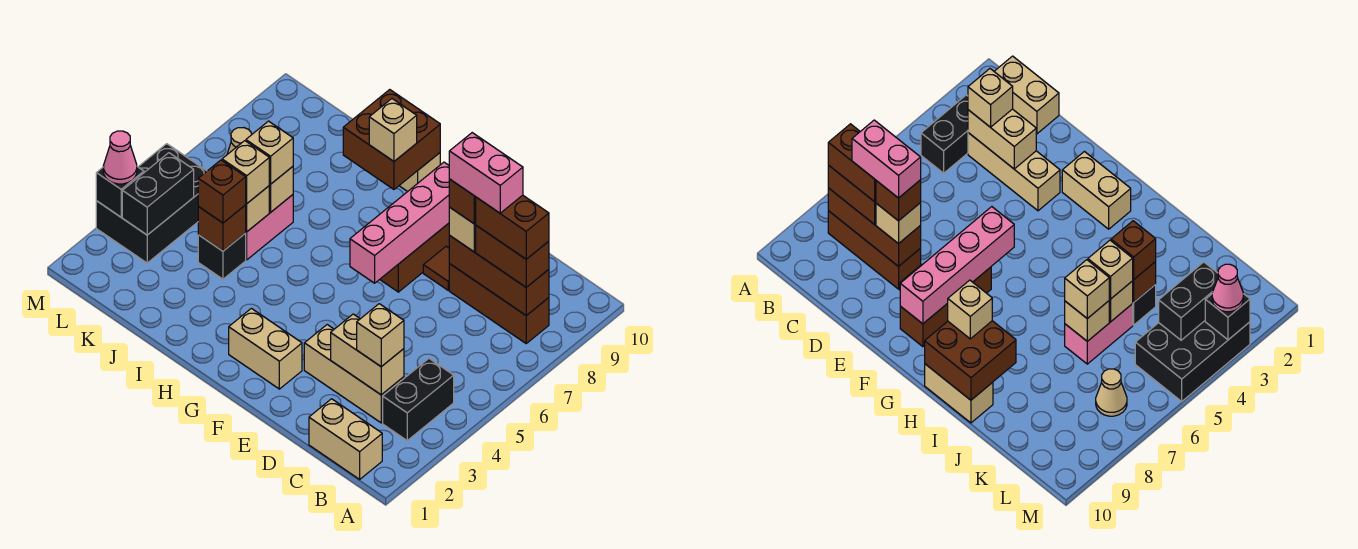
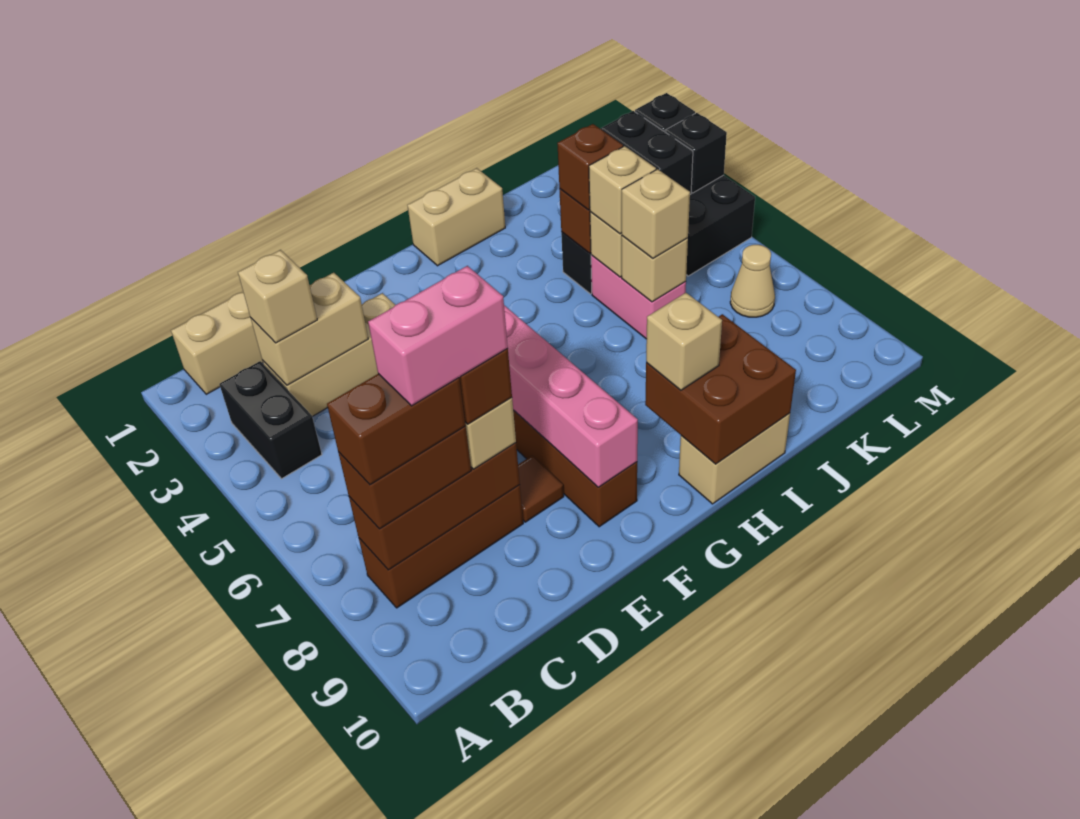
tan brick F2:G2 level 1 -> tan brick H1:I1 level 1
pink cone M3 level 3 -> none
none -> black brick M4 level 2

